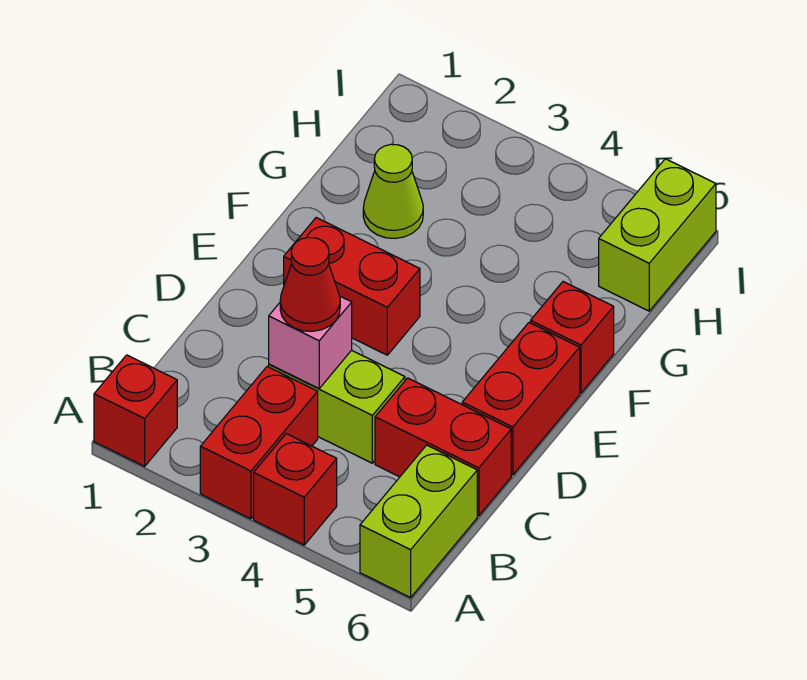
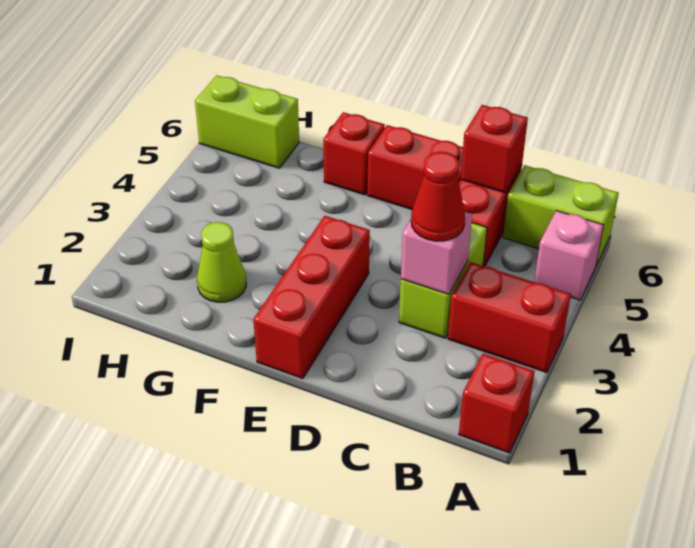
red brick A4 level 1 -> red brick C6 level 2
none -> pink brick A5 level 1
red brick E2:E3 level 1 -> red brick E1:E3 level 1

